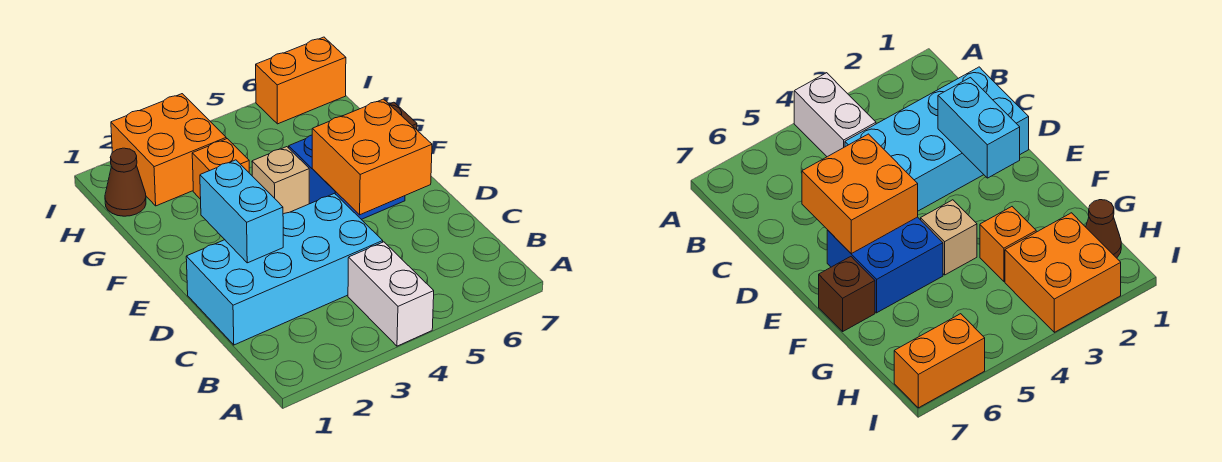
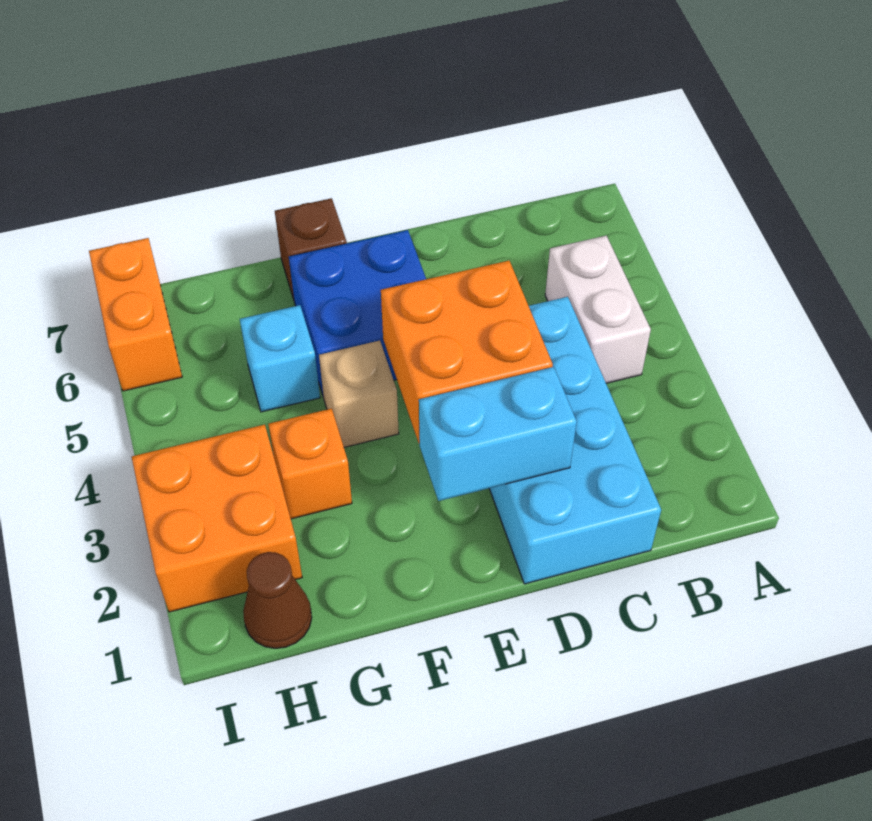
white brick A4:B4 level 1 -> white brick B4:B5 level 1
orange brick D5:E6 level 2 -> orange brick D3:E4 level 2
none -> cyan brick G5 level 1

